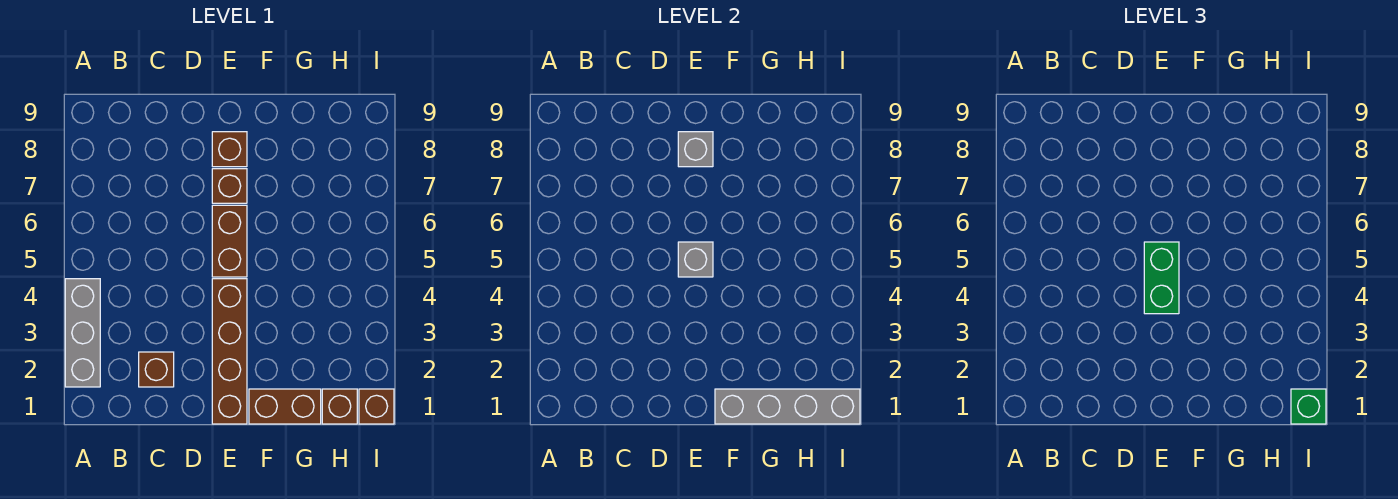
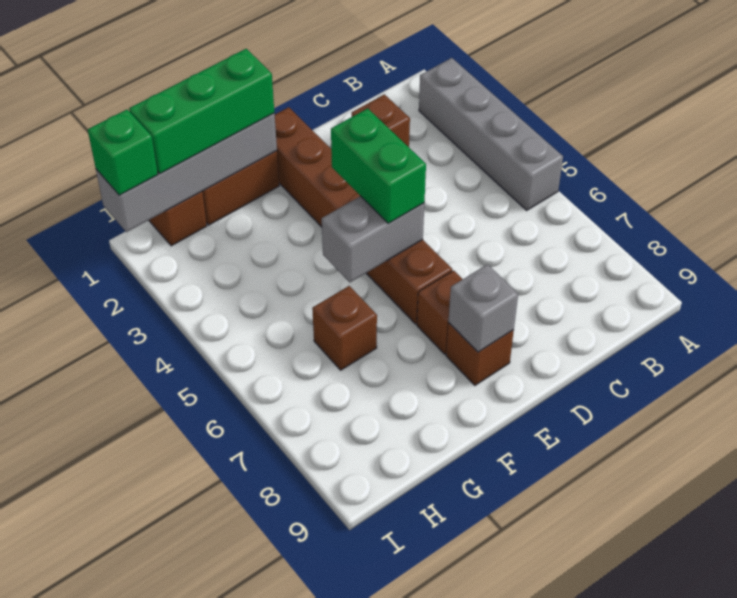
grey brick A2:A4 level 1 -> grey brick A2:A5 level 1
grey brick E5 level 2 -> grey brick E5:F5 level 2
none -> green brick F1:H1 level 3
brown brick I1 level 1 -> brown brick G6 level 1

